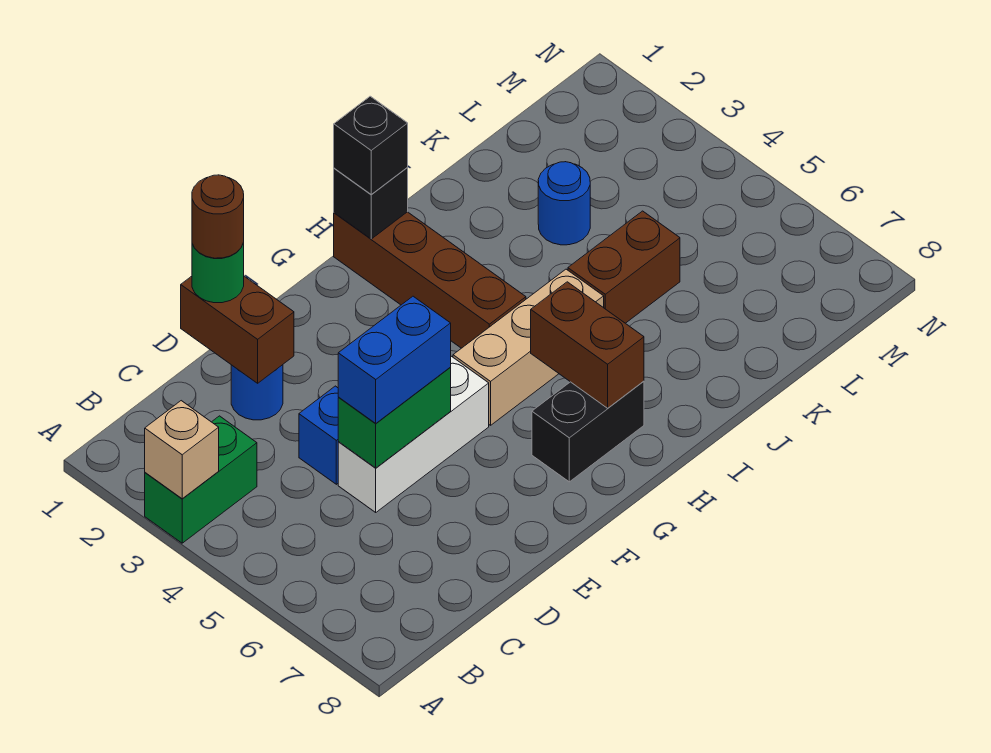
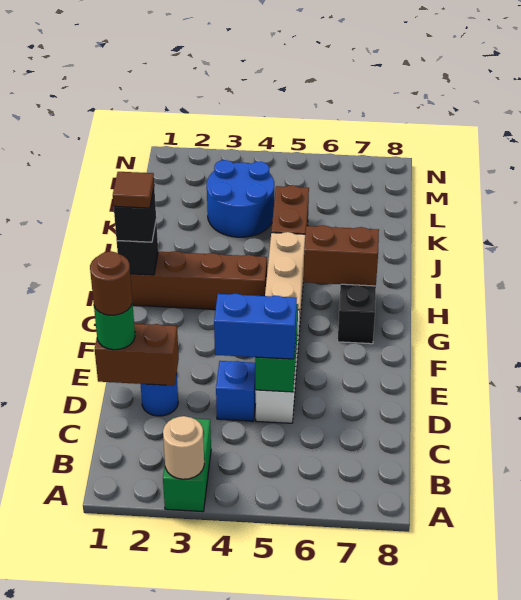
tan brick A3 level 2 -> tan round brick A3 level 2
blue brick D5:E5 level 3 -> blue brick D4:D5 level 3
none -> brown tile H1 level 4
blue round brick K3 level 1 -> blue round brick K3:L4 level 1

